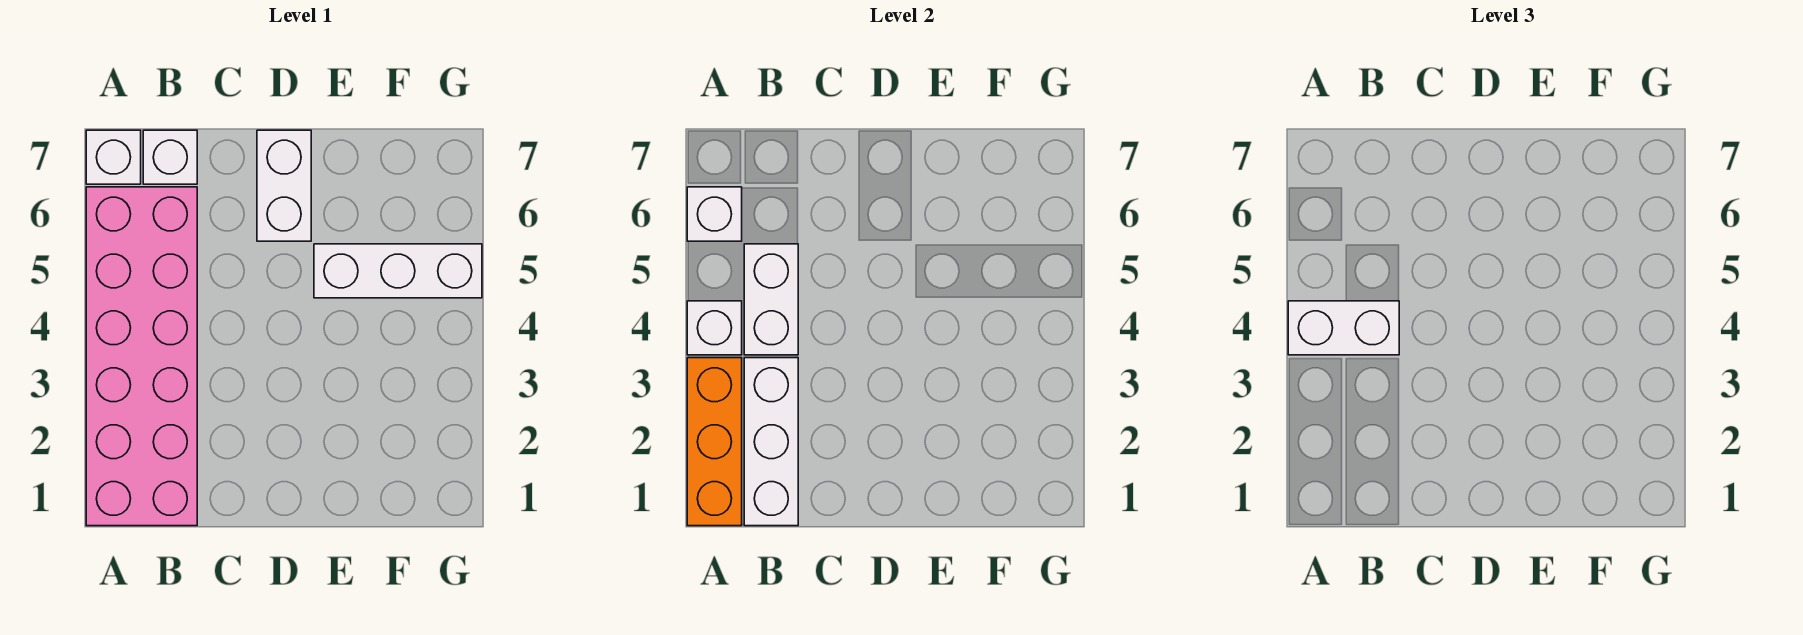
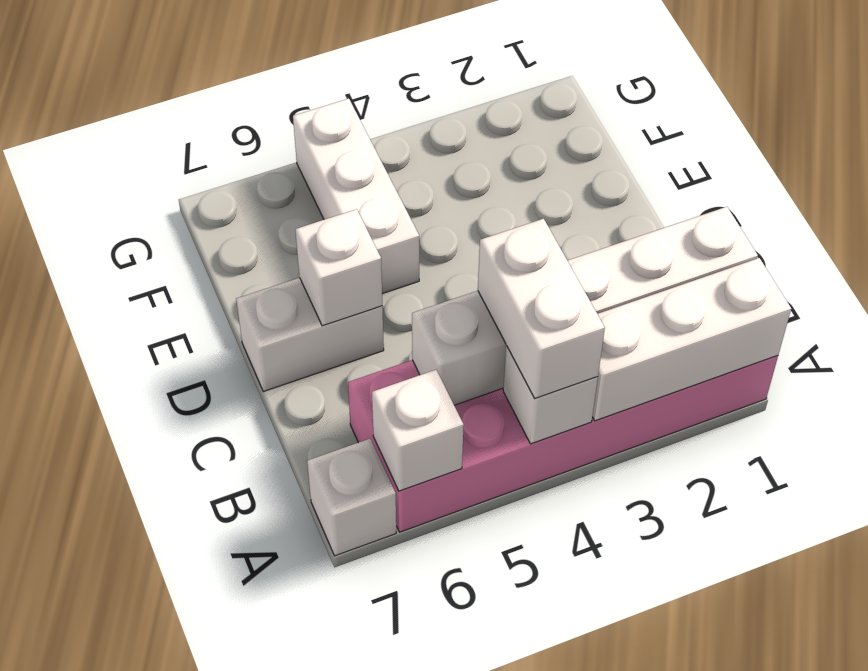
orange brick A1:A3 level 2 -> white brick A1:A3 level 2
white brick B7 level 1 -> white brick D6 level 2

